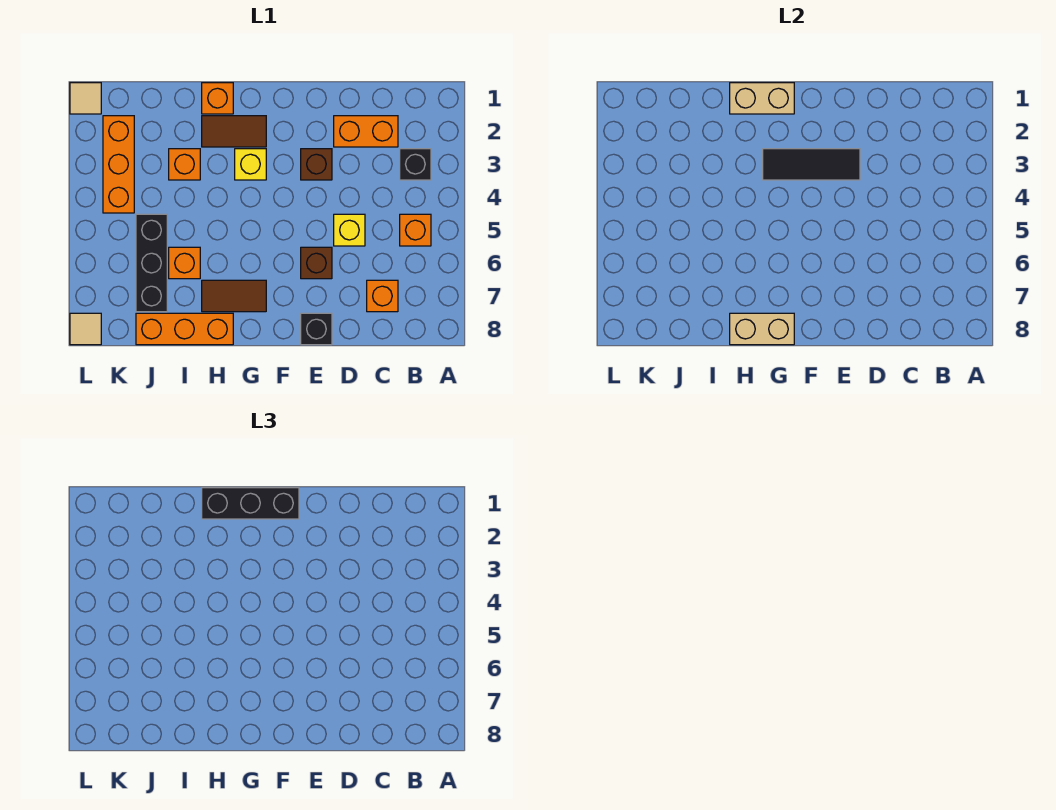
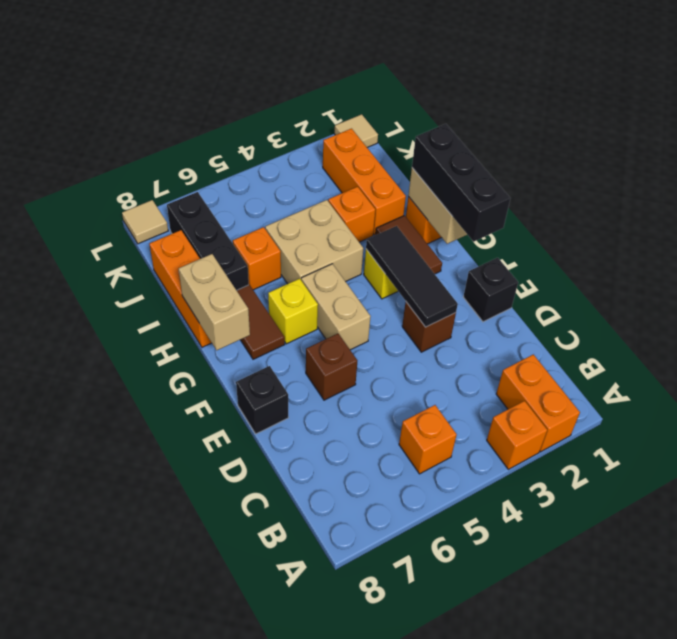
black brick B3 level 1 -> black brick E1 level 1
orange brick C2:D2 level 1 -> orange brick A2:B2 level 1
orange brick C7 level 1 -> orange brick A3 level 1
yellow brick D5 level 1 -> yellow brick G6 level 1
none -> tan brick F5:G5 level 1
none -> tan brick H4:I5 level 1
black brick J5:J7 level 1 -> black brick I7:K7 level 1
orange brick K2:K4 level 1 -> orange brick I2:K2 level 1

